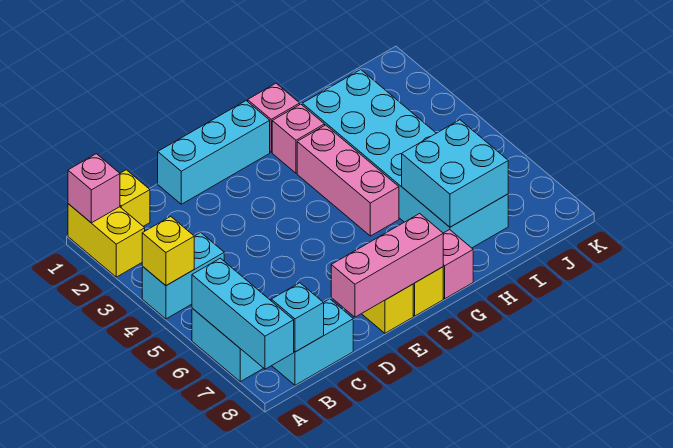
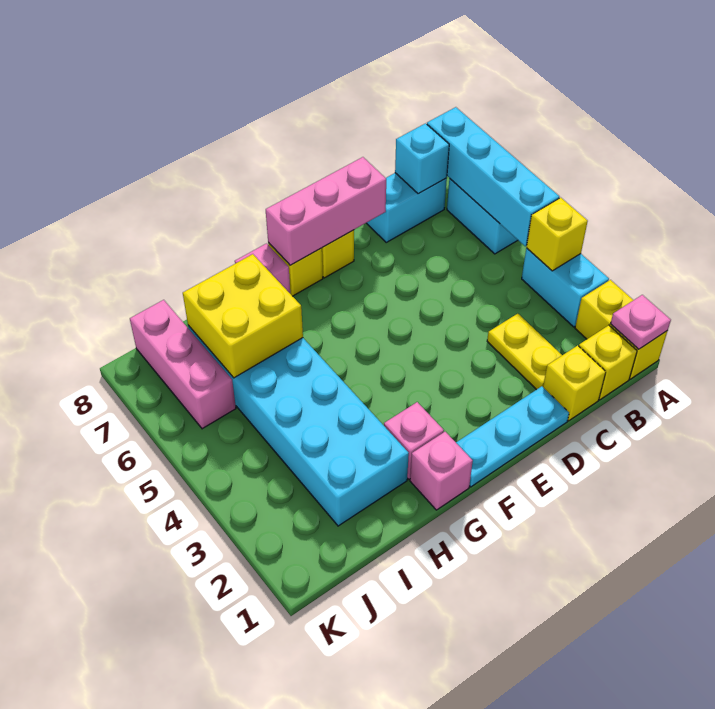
pink brick A1 level 2 -> pink plate A1 level 2
cyan brick A4:B4 level 1 -> cyan brick A3:A4 level 1
cyan brick A6:A8 level 2 -> cyan brick A5:A8 level 2
none -> yellow brick C1 level 1
none -> yellow plate C2:C3 level 1
cyan brick D1:F1 level 1 -> cyan plate D1:F1 level 1
pink brick G3:G5 level 1 -> pink brick J6:J8 level 1
cyan brick H6:I7 level 2 -> yellow brick H6:I7 level 2

